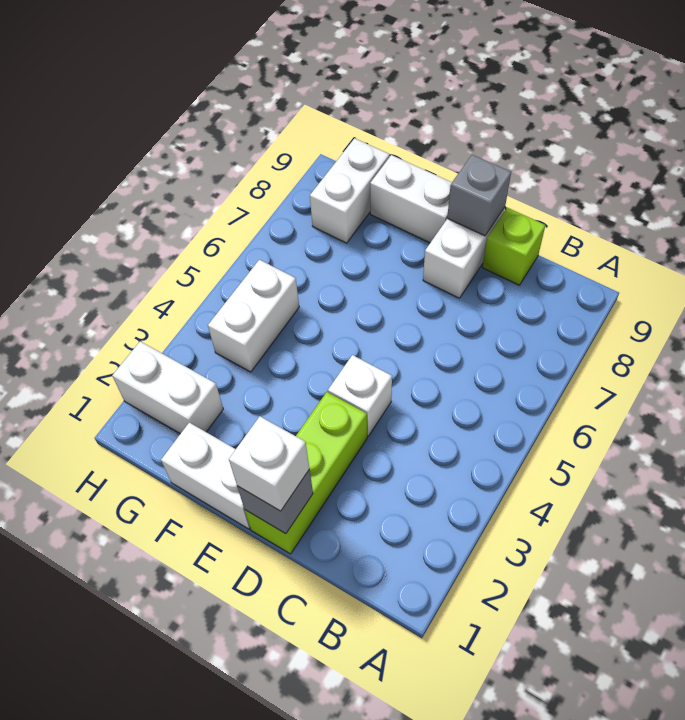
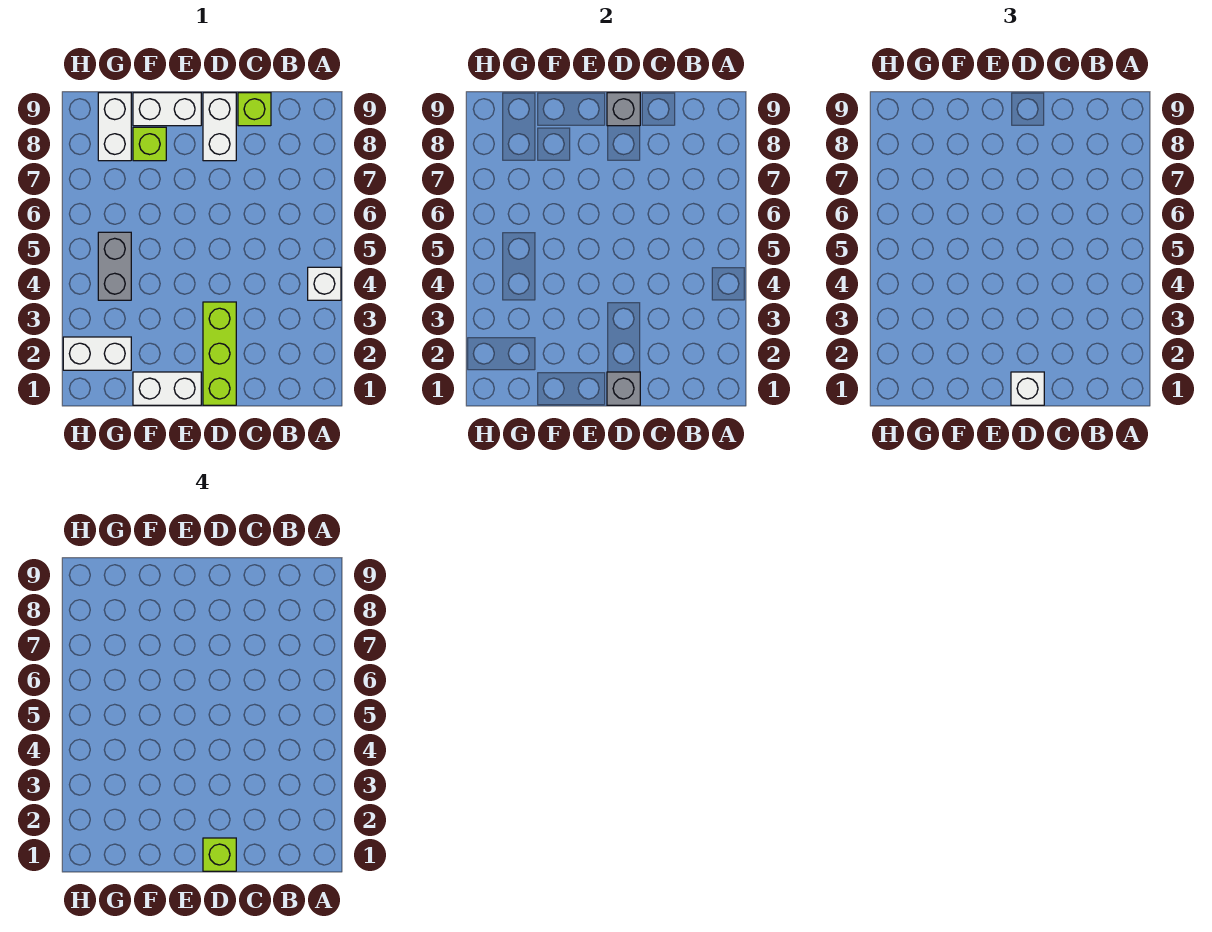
none -> lime brick D1 level 4
white brick D4 level 1 -> white brick A4 level 1
none -> lime brick F8 level 1
white brick G4:G5 level 1 -> grey brick G4:G5 level 1

